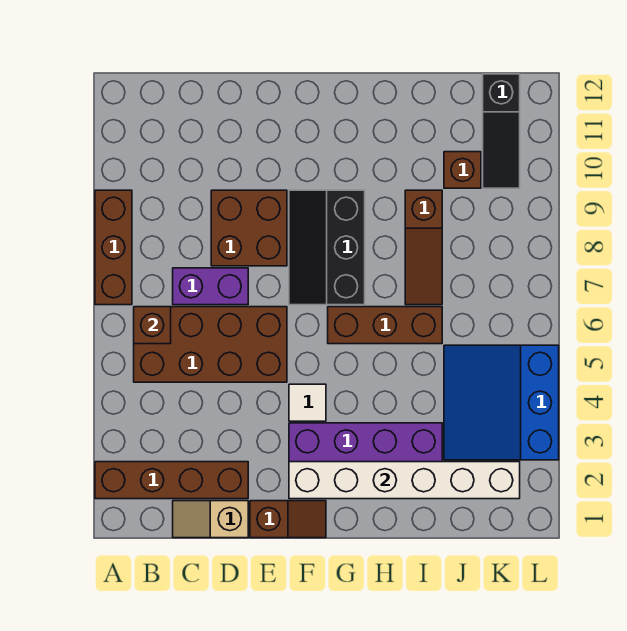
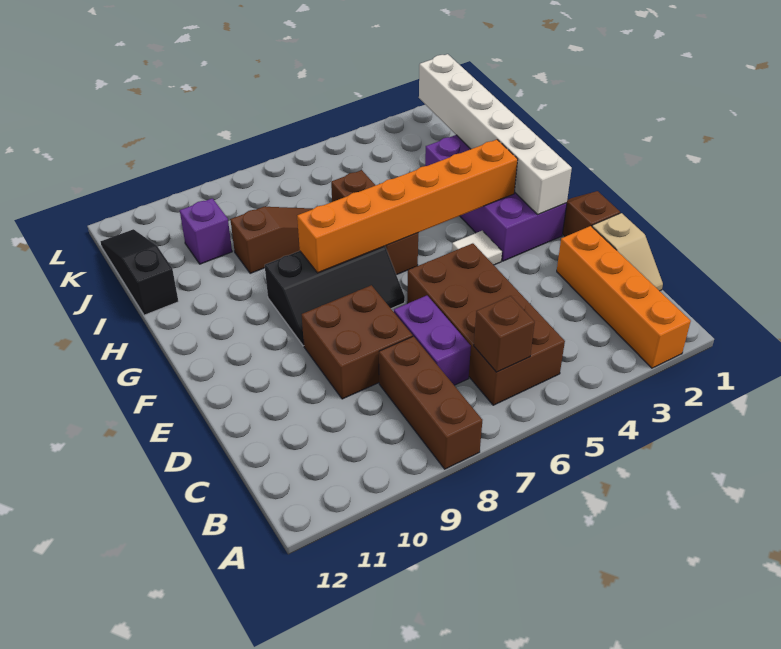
brown brick A2:D2 level 1 -> orange brick A2:D2 level 1
brown brick A7:A9 level 1 -> brown brick A8:C8 level 1
none -> orange brick G3:G8 level 2
blue slope J3:L5 level 1 top L -> none
brown brick J10 level 1 -> purple brick J10 level 1
black slope K10:K12 level 1 top 12 -> black slope I12:K12 level 1 top I

